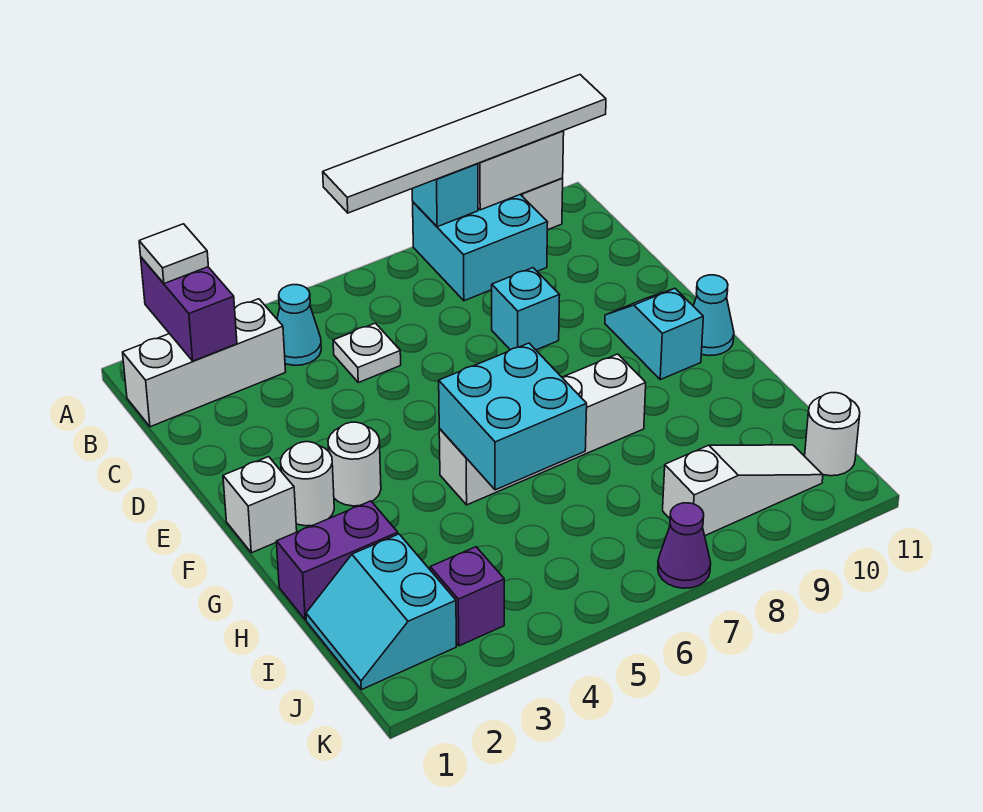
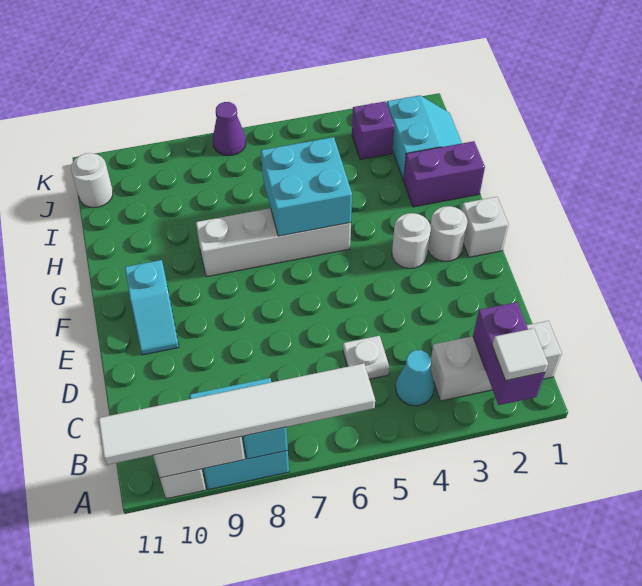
cyan brick D8 level 1 -> none
cyan cone F11 level 1 -> none
white slope J8:J10 level 1 top 8 -> none

